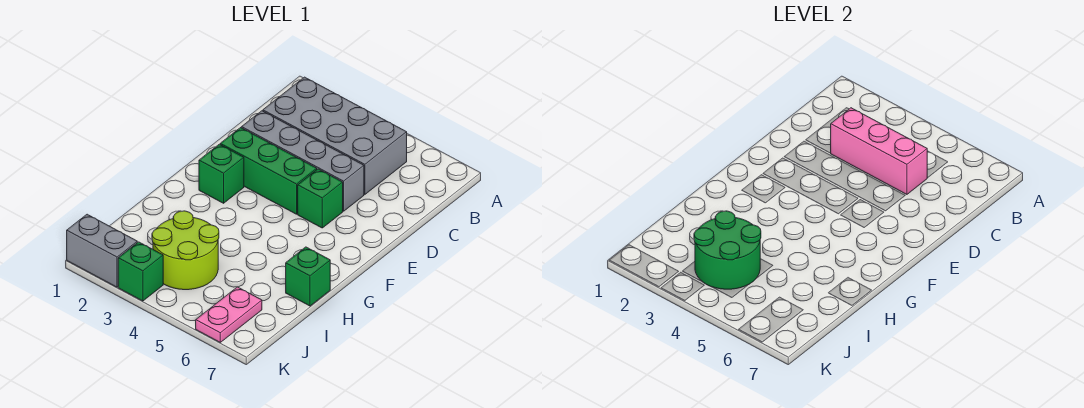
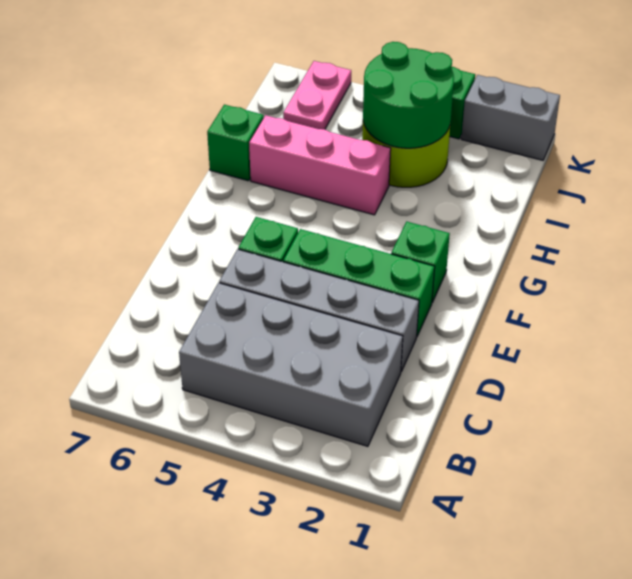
pink brick C3:C5 level 2 -> pink brick H4:H6 level 1

